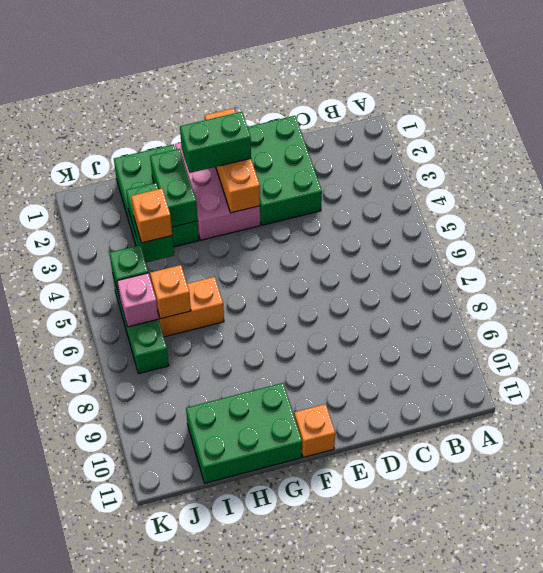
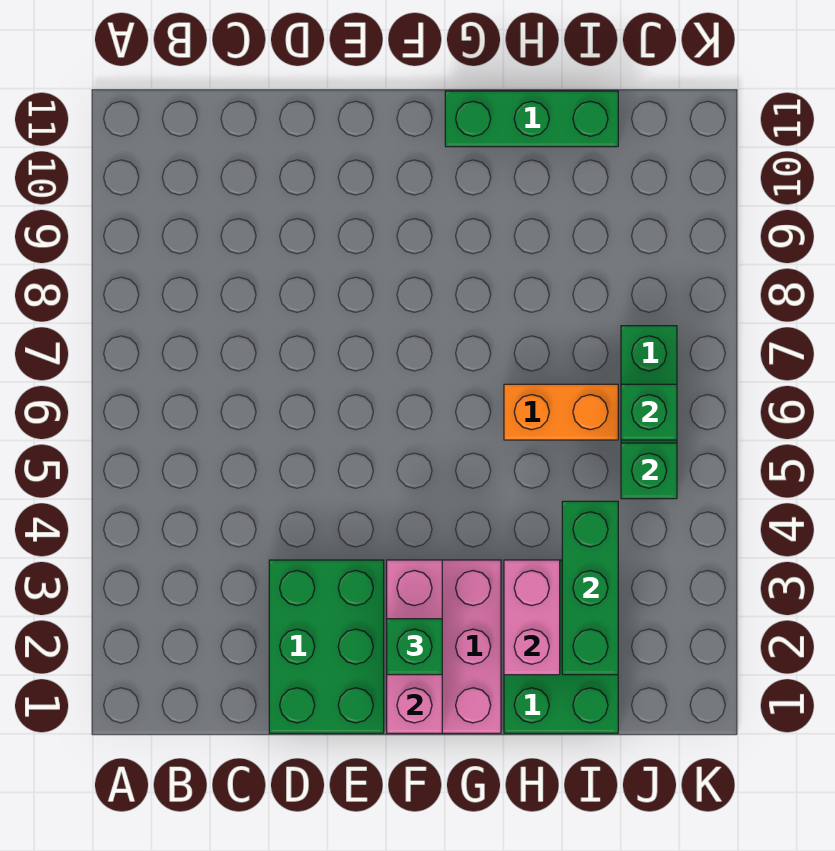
orange brick F1:F3 level 2 -> pink brick F1:F3 level 2
green brick F2:G2 level 3 -> green brick F2 level 3
orange brick F11 level 1 -> none
green brick G10:I11 level 1 -> green brick G11:I11 level 1
green brick H2:H3 level 2 -> pink brick H2:H3 level 2
green brick I3:I4 level 2 -> green brick I2:I4 level 2
orange brick I4 level 3 -> none
orange brick I6 level 2 -> none
pink brick J6 level 2 -> green brick J6 level 2

